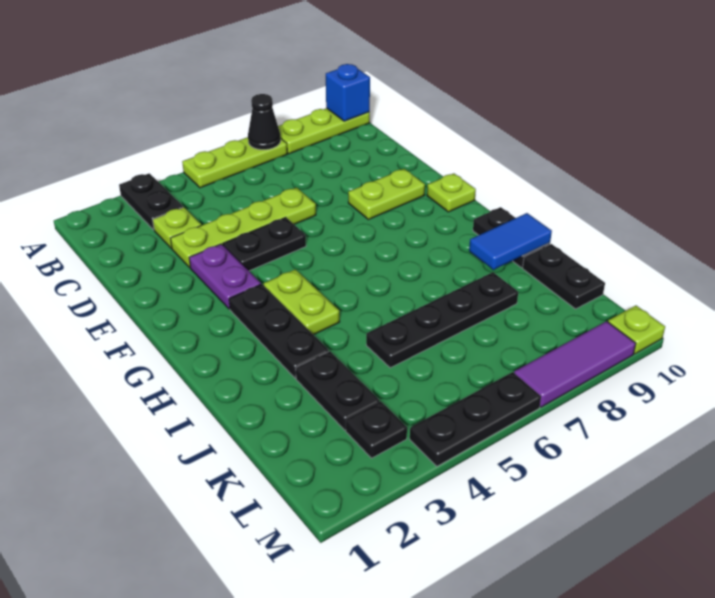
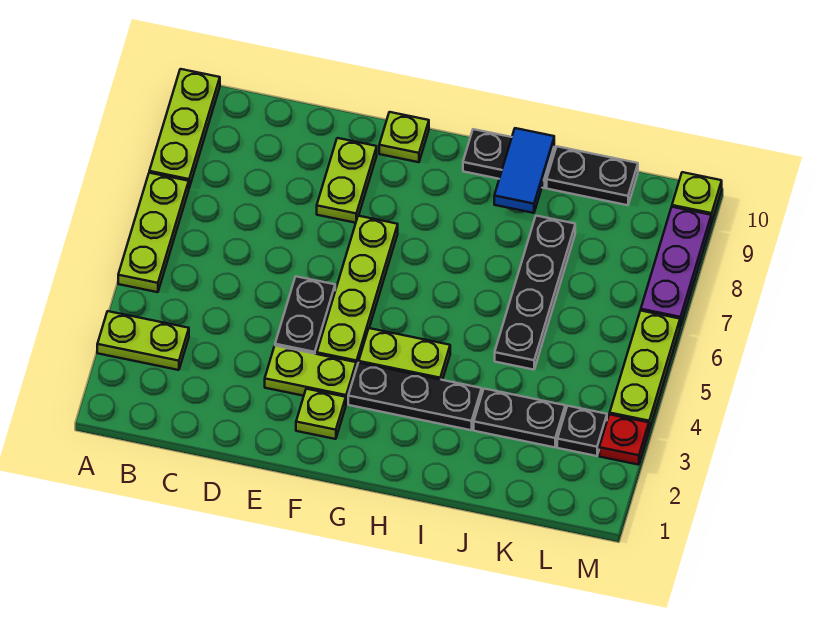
black plate A3:B3 level 1 -> lime plate A3:B3 level 1
black cone A7 level 2 -> none
blue brick A10 level 2 -> none
lime plate C3 level 1 -> lime plate F2 level 1
lime plate D3:D6 level 1 -> lime plate F4:F7 level 1
purple plate E3:F3 level 1 -> lime plate E3:F3 level 1
none -> red plate M3 level 1
black plate M4:M6 level 1 -> lime plate M4:M6 level 1
purple tile M7:M9 level 1 -> purple plate M7:M9 level 1

